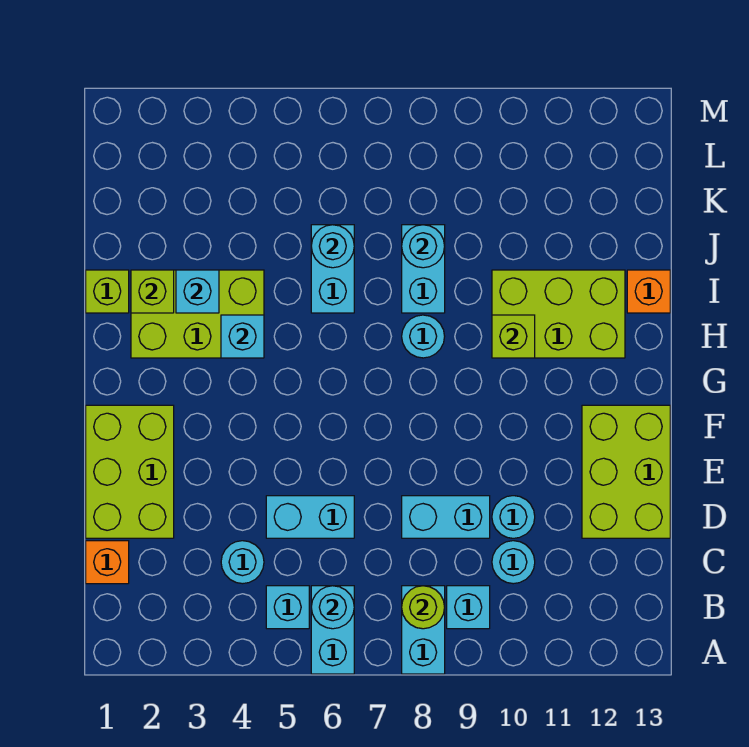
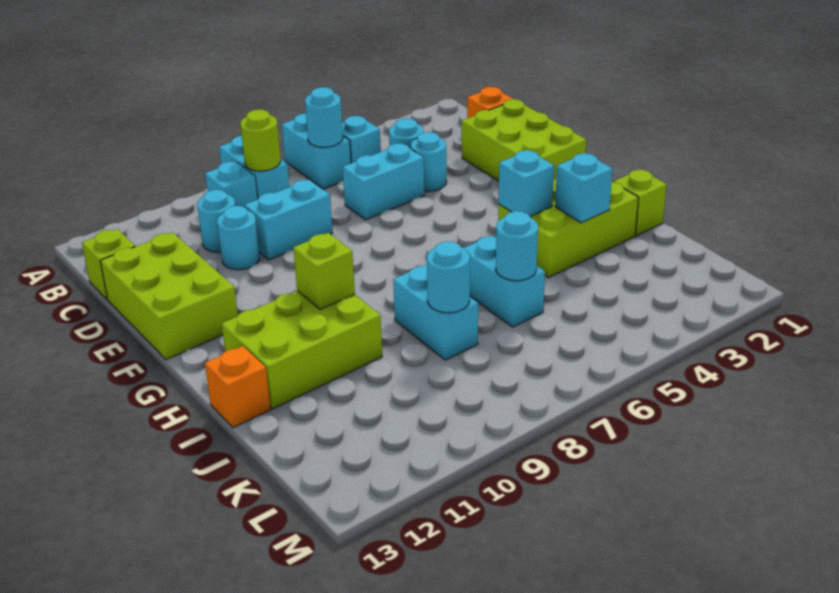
cyan round brick H8 level 1 -> cyan round brick D4 level 1
lime brick I2 level 2 -> lime brick C13 level 1

